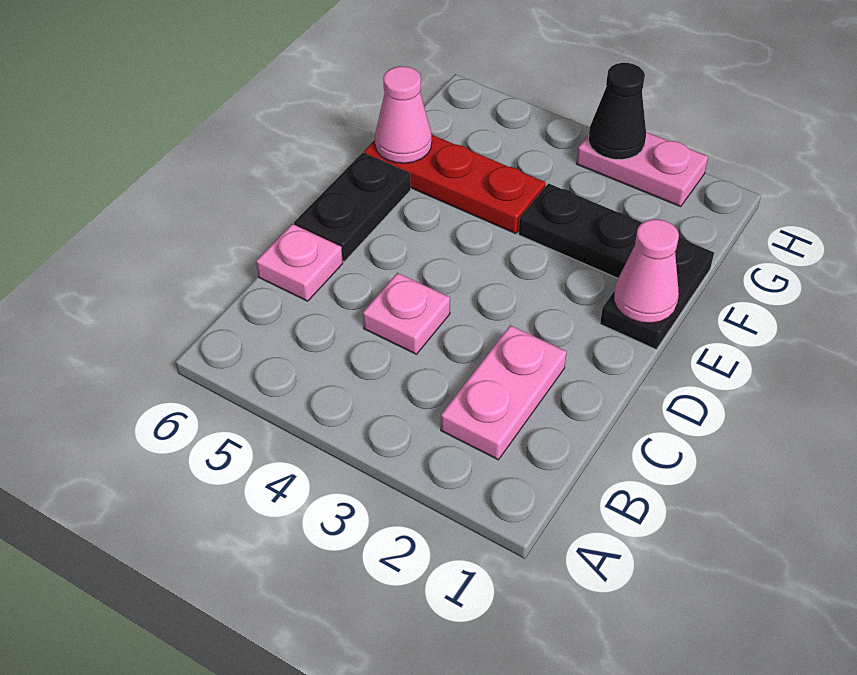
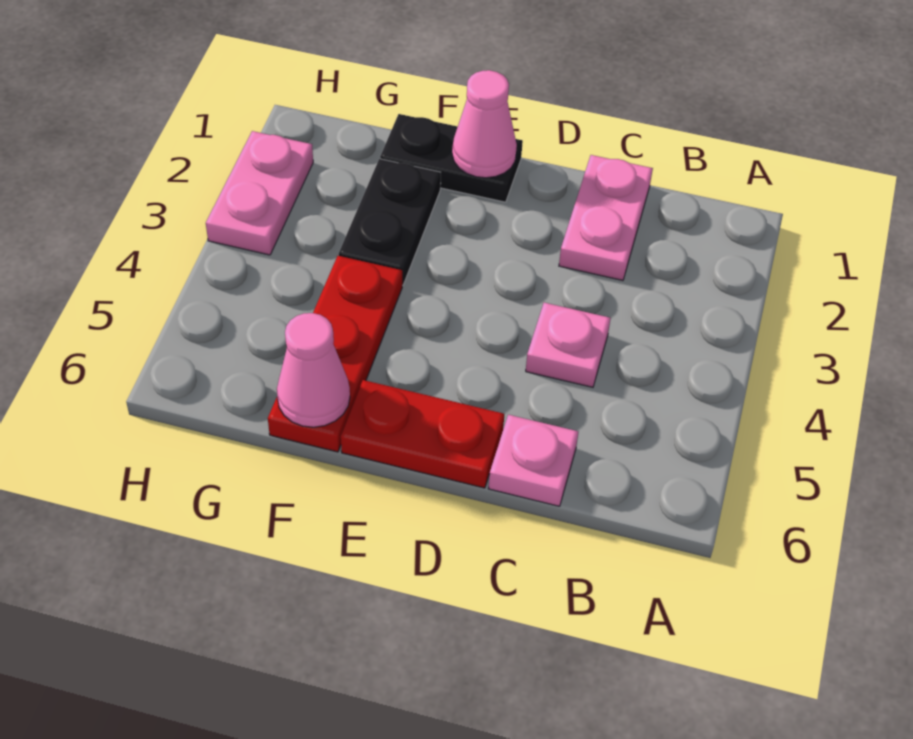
pink plate B2:C2 level 1 -> pink plate C1:C2 level 1
black plate D6:E6 level 1 -> red plate D6:E6 level 1
black cone H3 level 2 -> none

